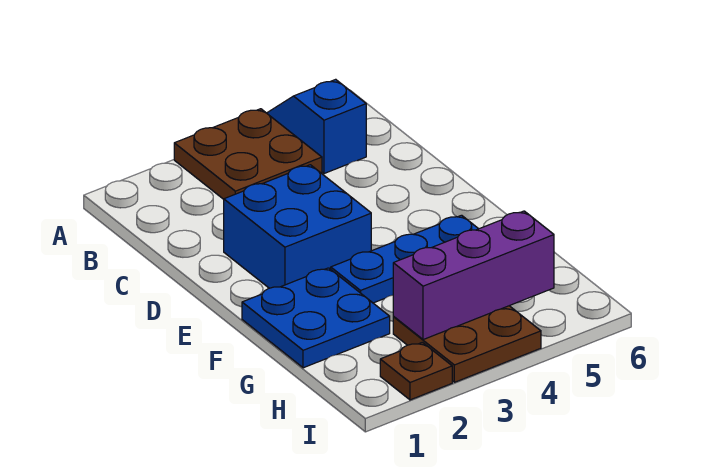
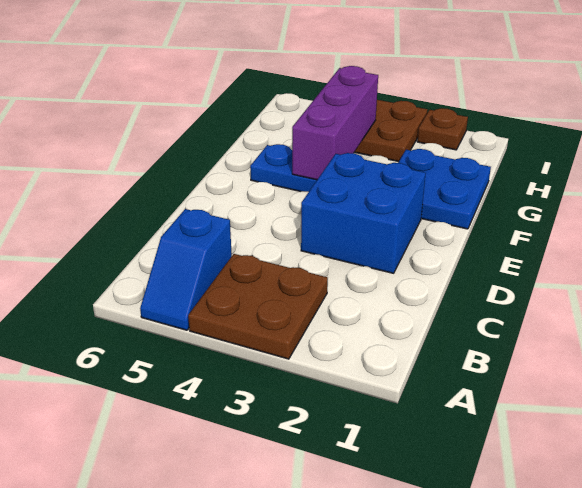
purple brick H3:H5 level 2 -> purple brick F4:H4 level 2

